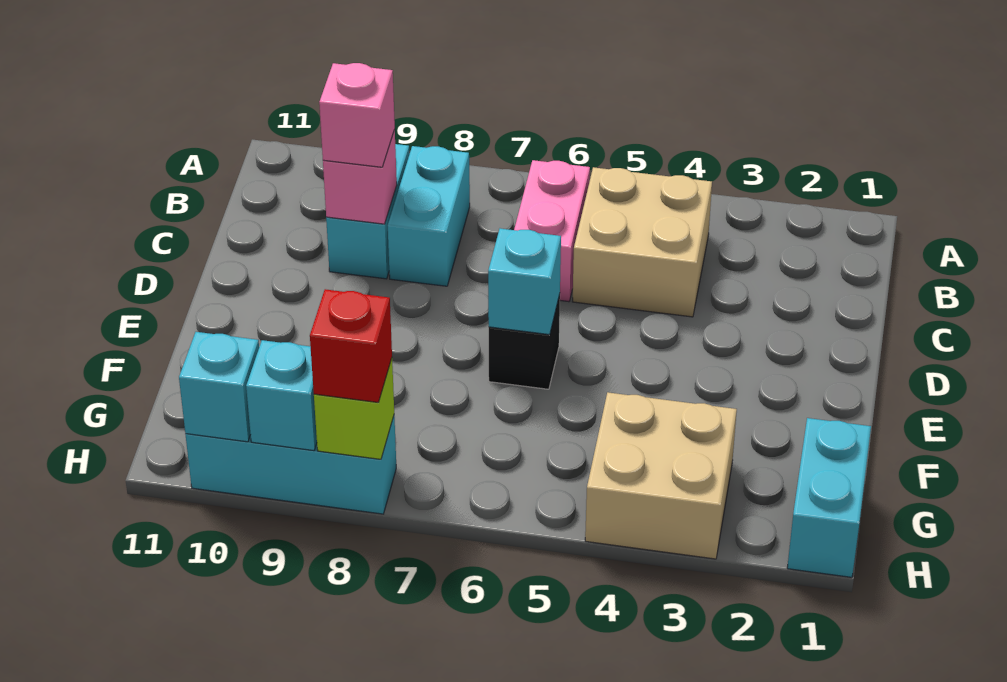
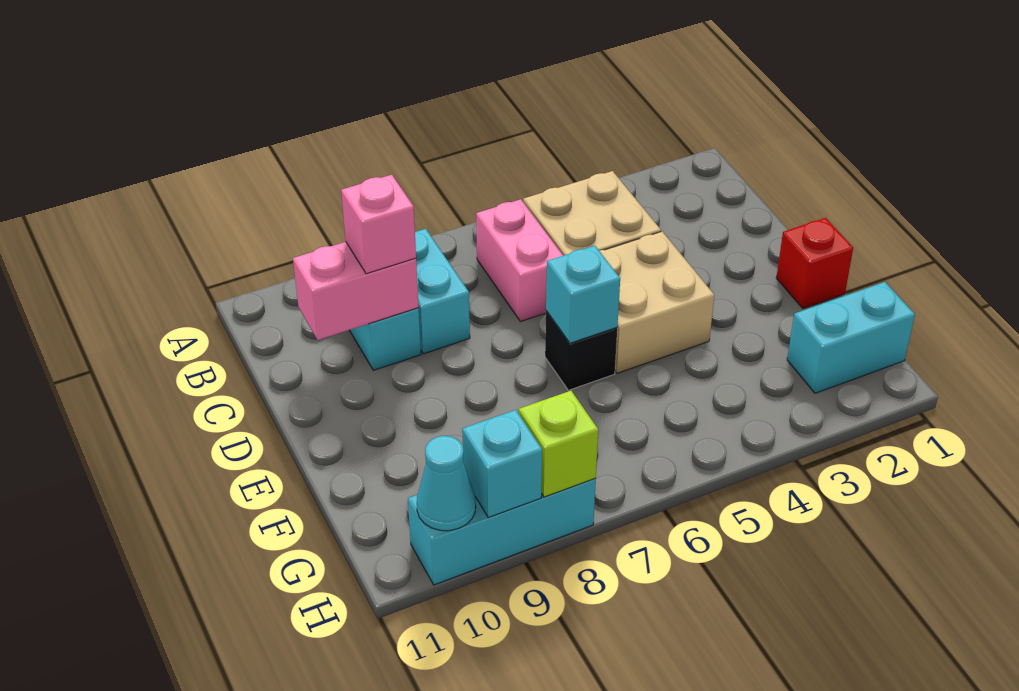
pink brick C9 level 2 -> pink brick C9:C10 level 2
cyan brick G1:H1 level 1 -> cyan brick G1:G2 level 1
tan brick G3:H4 level 1 -> tan brick D4:E5 level 1
red brick H8 level 3 -> red brick E1 level 1
cyan brick H10 level 2 -> cyan cone H10 level 2

